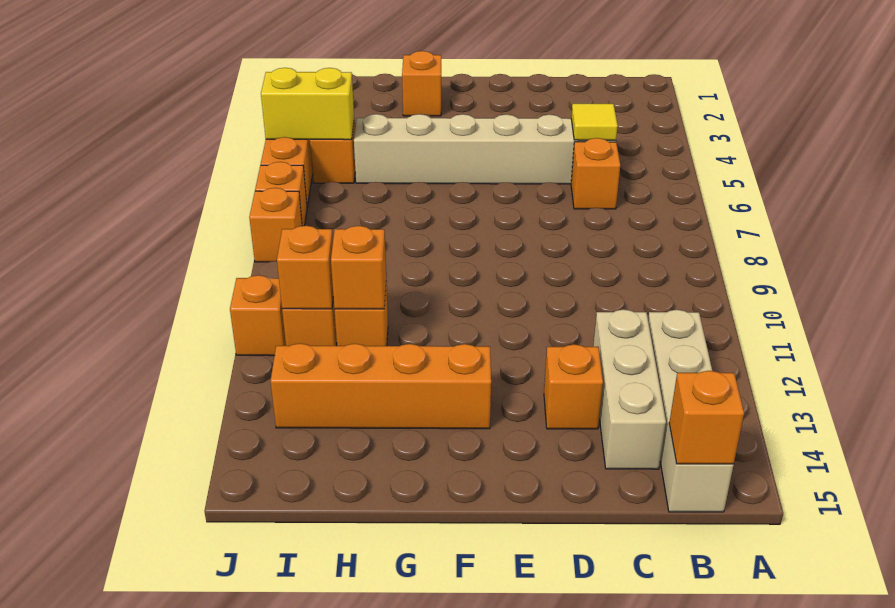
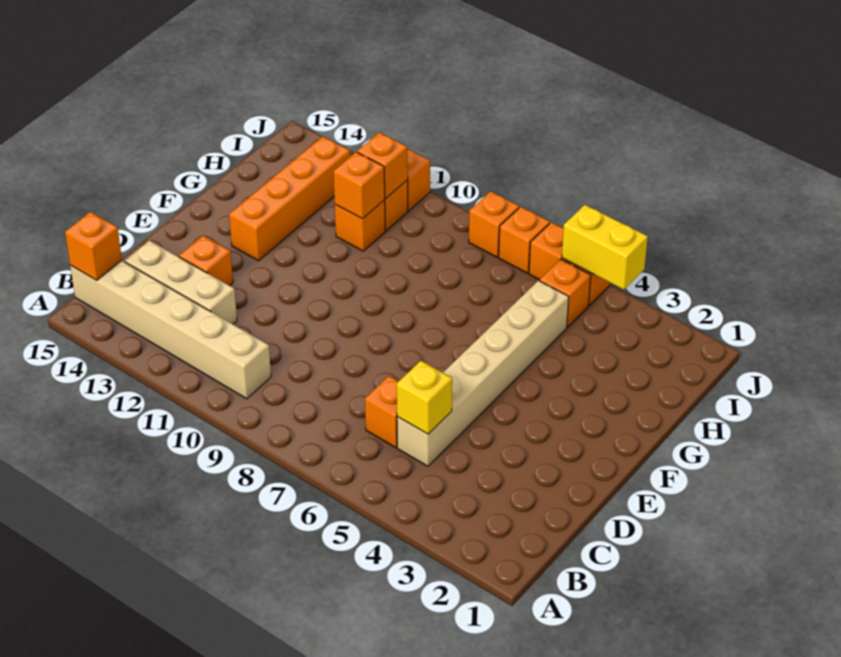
tan brick B12:B15 level 1 -> tan brick B10:B15 level 1
yellow tile C5 level 2 -> yellow brick C5 level 2
orange brick G2 level 1 -> none
yellow brick I5:J5 level 2 -> yellow brick J4:J5 level 2

